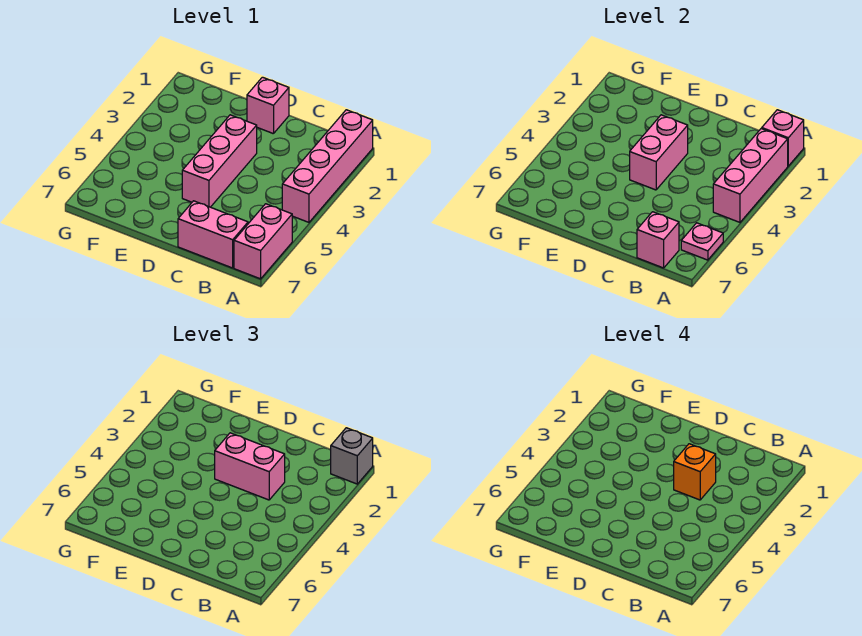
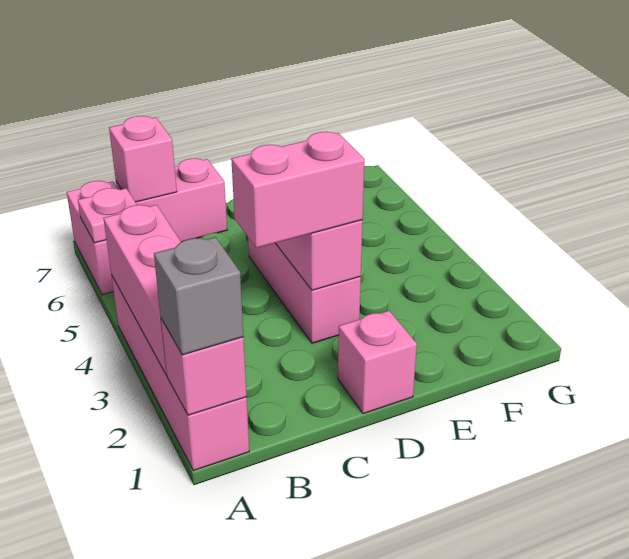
orange brick C3 level 4 -> none

